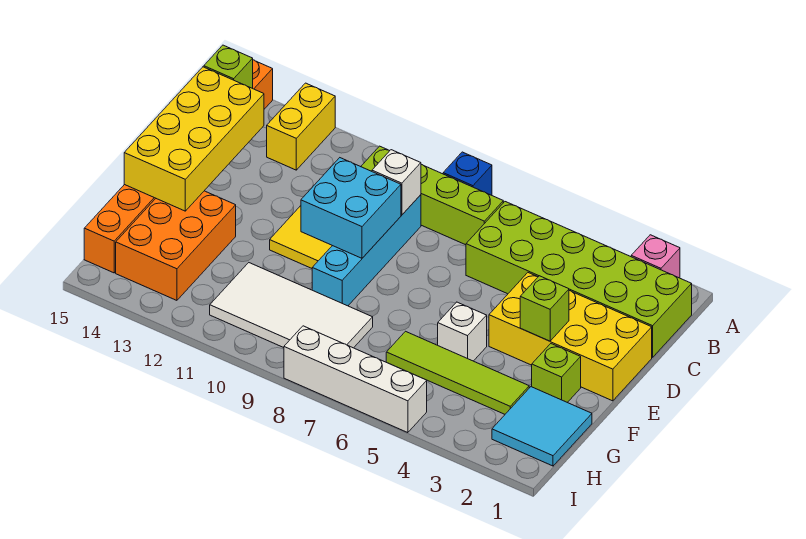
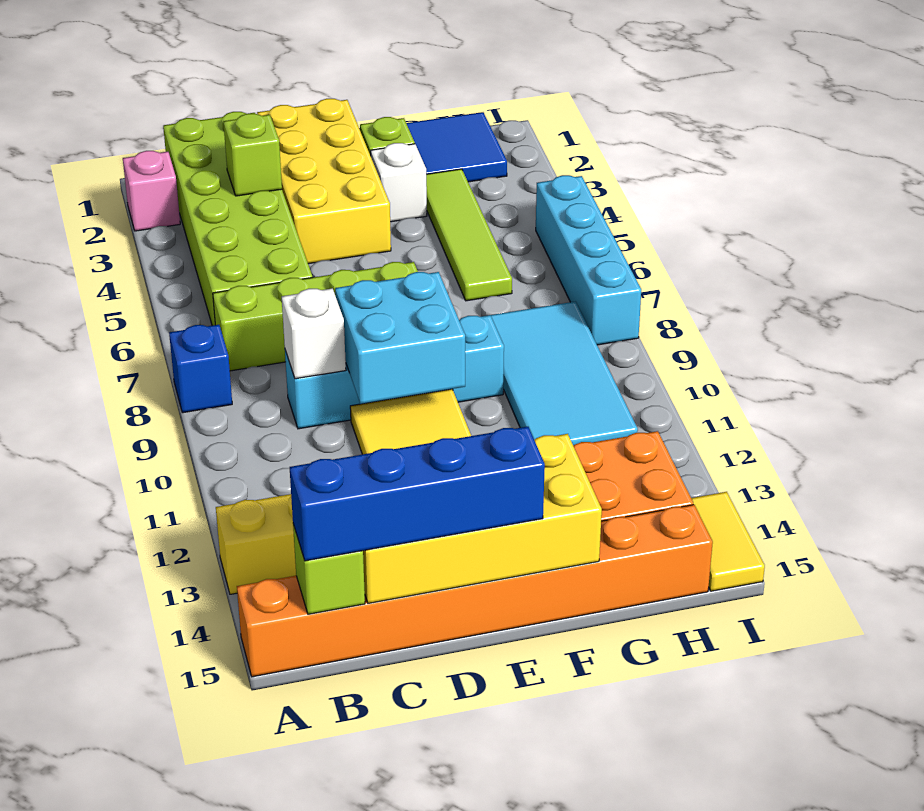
lime brick B7:B10 level 1 -> lime brick B7:E7 level 1
none -> blue brick B15:E15 level 3
lime brick E3 level 2 -> lime brick C3 level 2
white brick F5 level 1 -> white brick F3 level 1
cyan tile G1:H2 level 1 -> blue tile G1:H2 level 1
white tile G8:H11 level 1 -> cyan tile G8:H11 level 1
white brick I5:I8 level 1 -> cyan brick I5:I8 level 1
none -> yellow tile I14:I15 level 1

